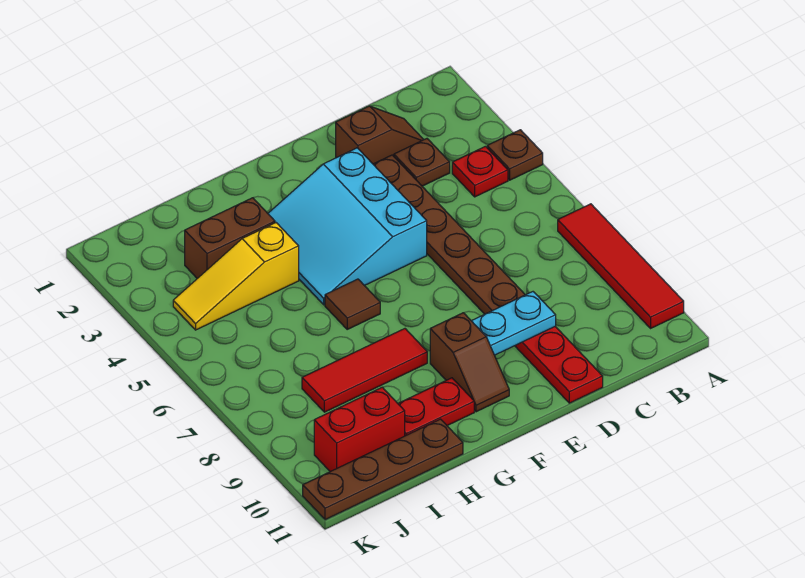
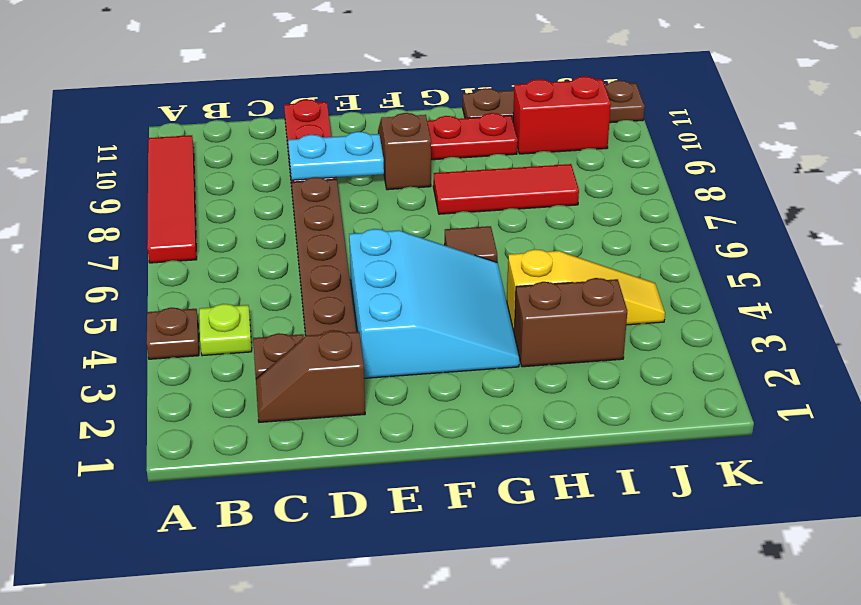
red plate B4 level 1 -> lime plate B4 level 1

